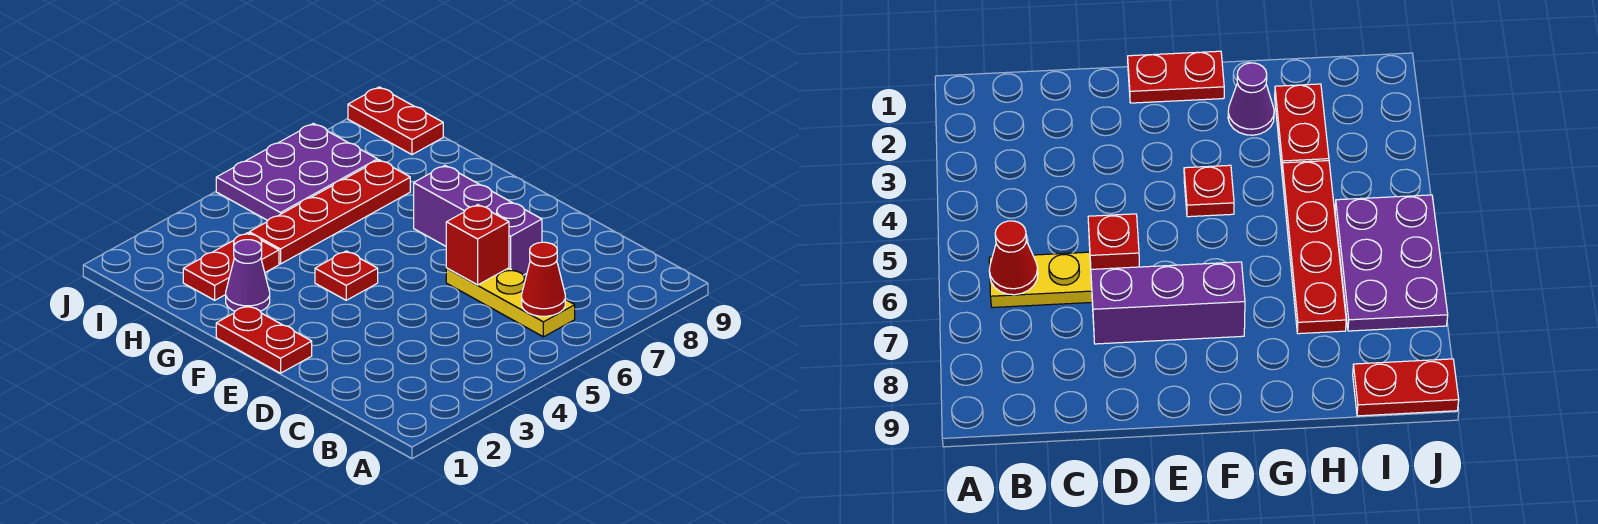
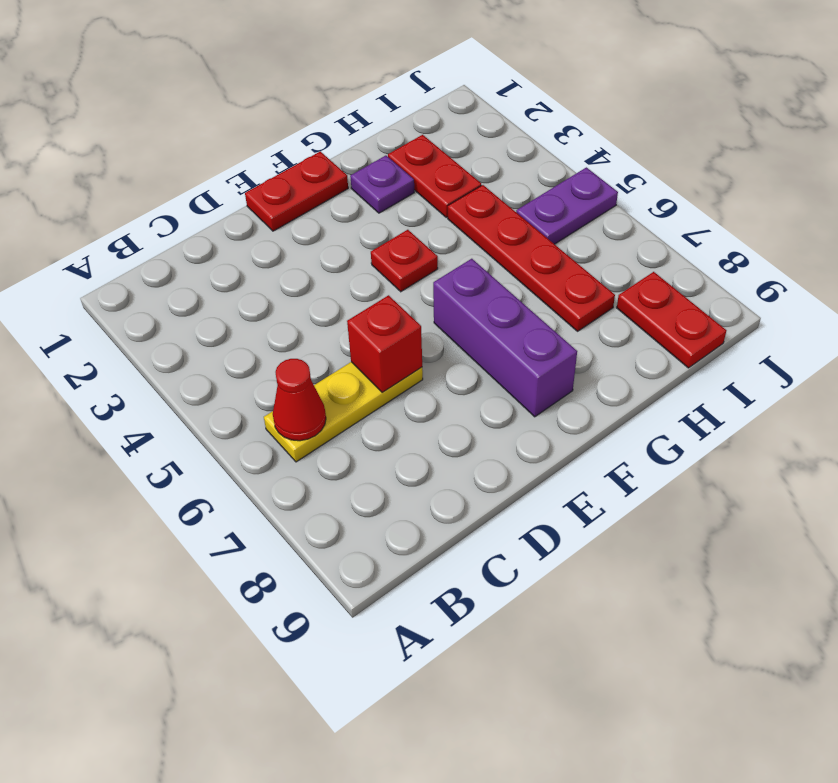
purple brick D7:F7 level 1 -> purple brick F6:F8 level 1
purple cone G2 level 1 -> purple plate G2 level 1
purple plate I5:J7 level 1 -> purple plate I5:J5 level 1
red plate I9:J9 level 1 -> red plate I8:I9 level 1

